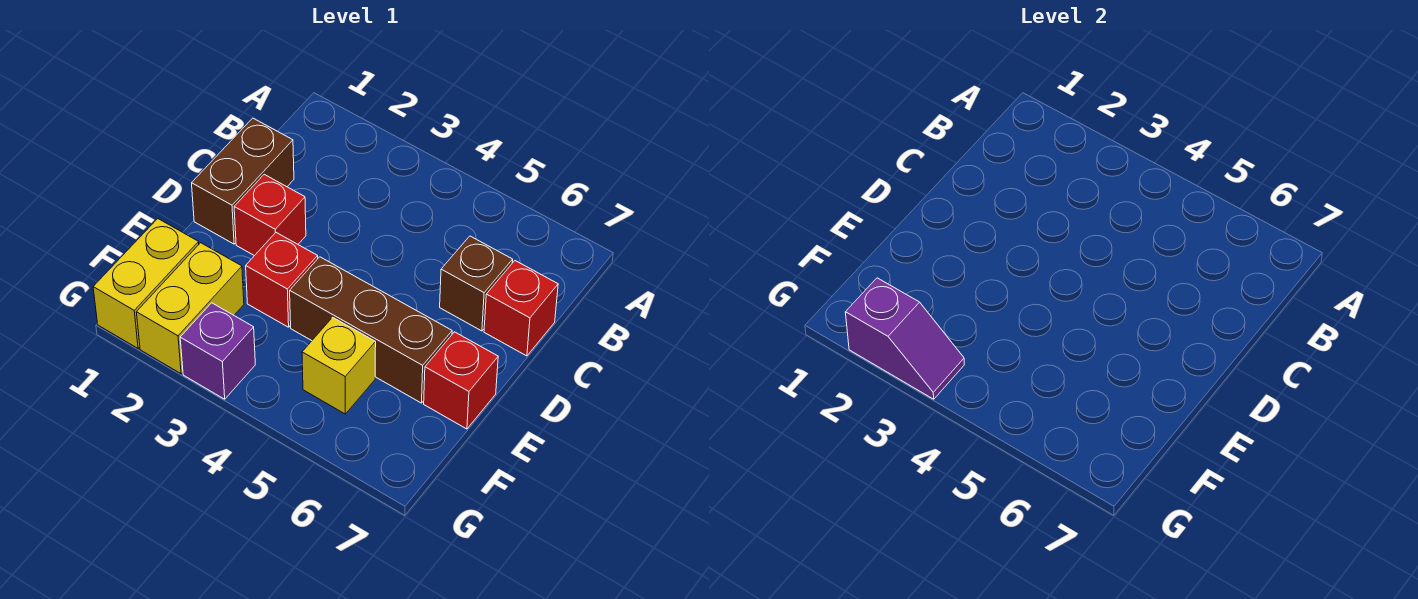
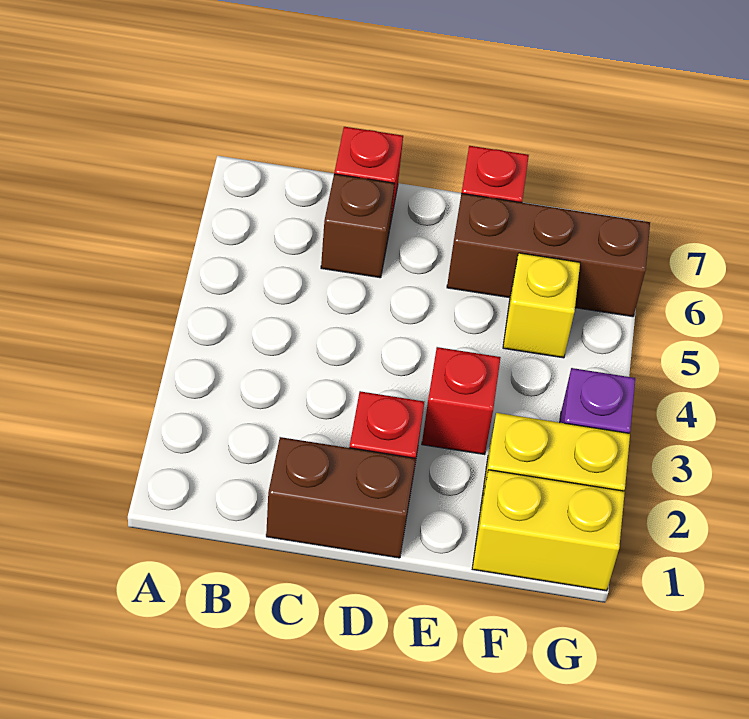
brown brick E4:E6 level 1 -> brown brick E6:G6 level 1
purple slope G2:G3 level 2 top 2 -> none

